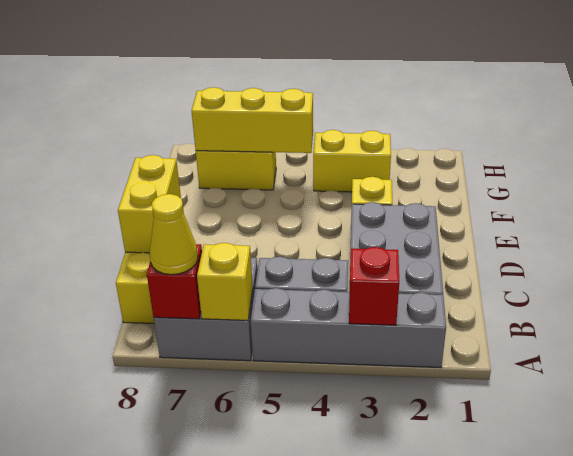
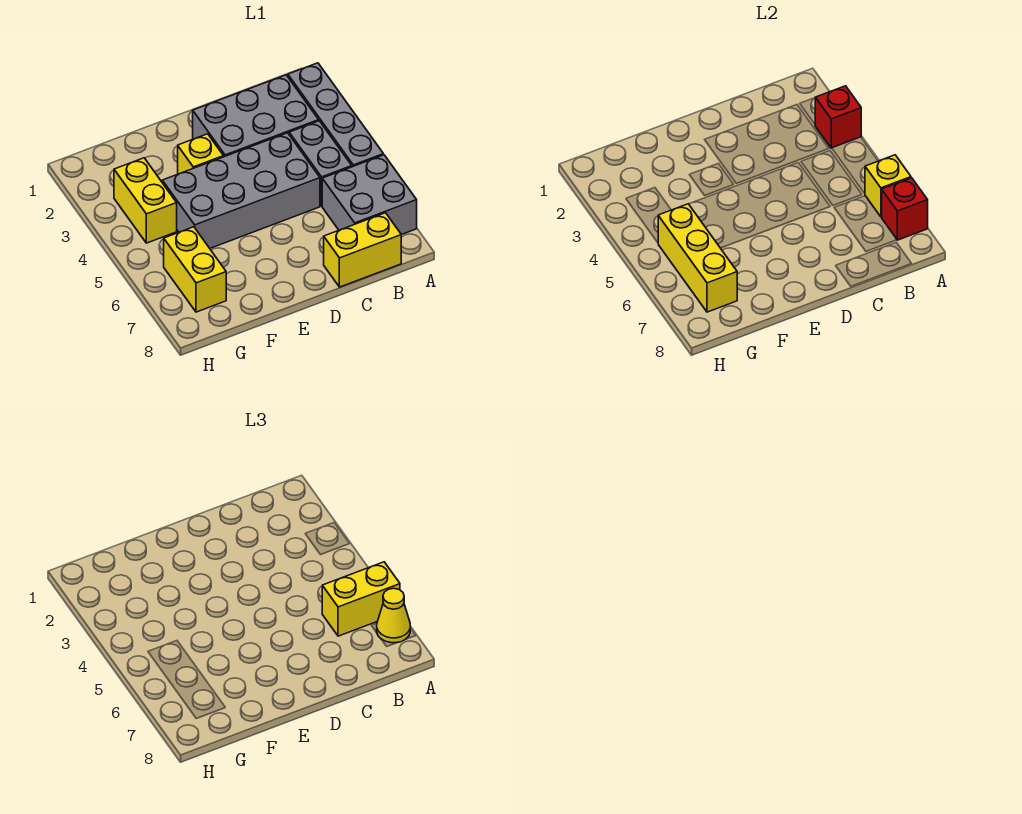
none -> grey brick C4:F5 level 1
yellow brick C8:D8 level 2 -> yellow brick A6:B6 level 3

